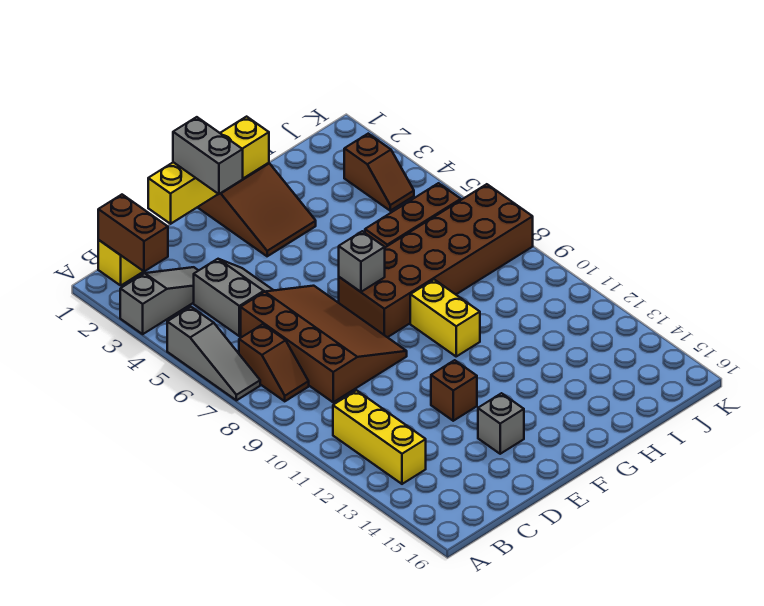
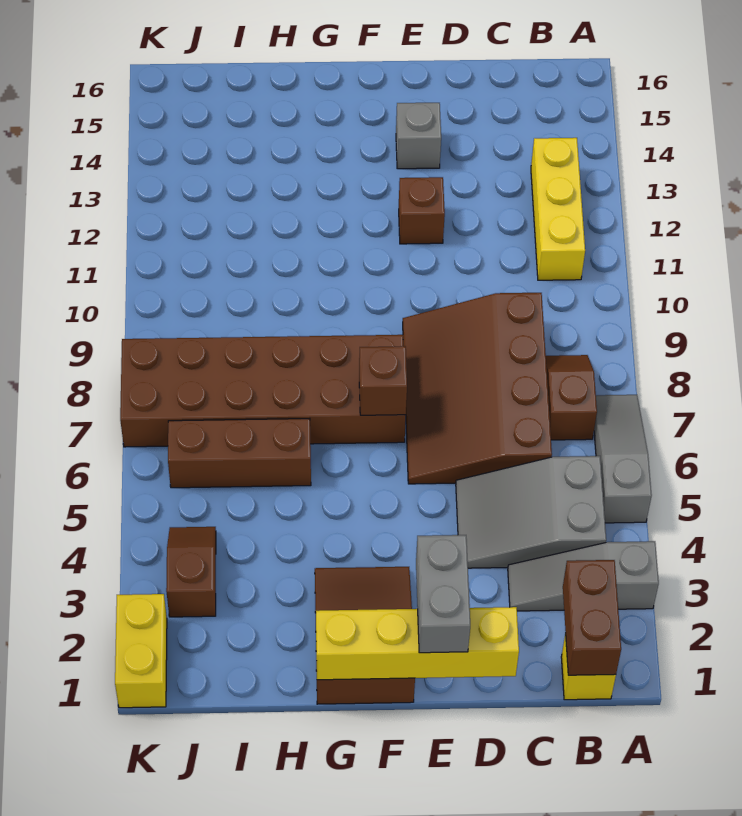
grey slope C4:D5 level 1 top C -> grey slope B4:D5 level 1 top B
grey brick F7 level 2 -> brown brick F7 level 2
yellow brick G9:G10 level 1 -> yellow brick K1:K2 level 1

